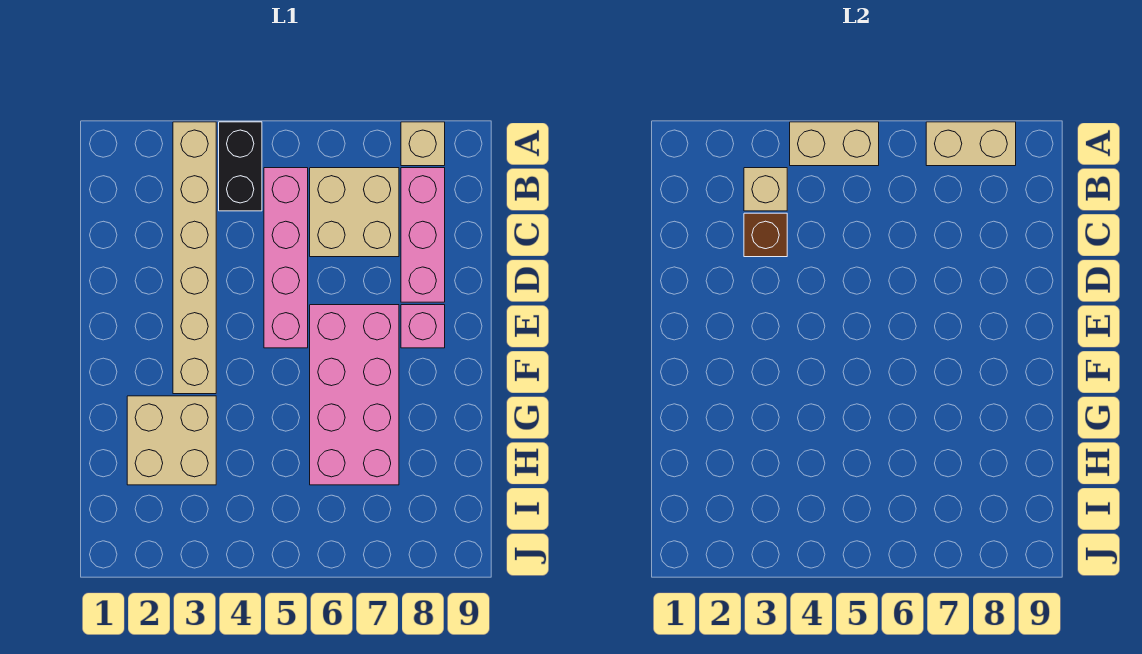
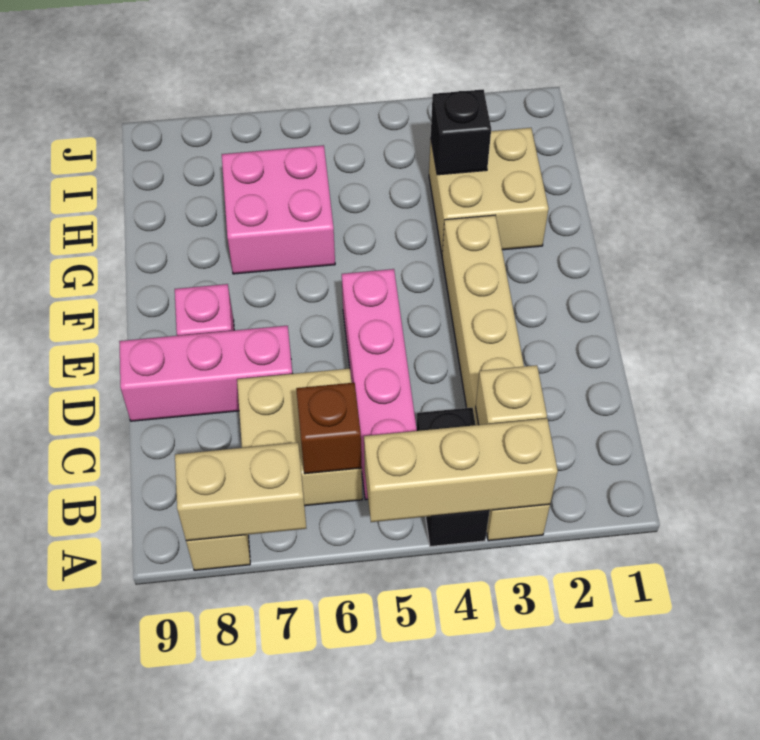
tan brick A4:A5 level 2 -> tan brick A3:A5 level 2
pink brick B8:D8 level 1 -> pink brick D7:D9 level 1
brown brick C3 level 2 -> brown brick B6 level 2
pink brick E6:H7 level 1 -> pink brick G6:H7 level 1
none -> black brick H3 level 2

